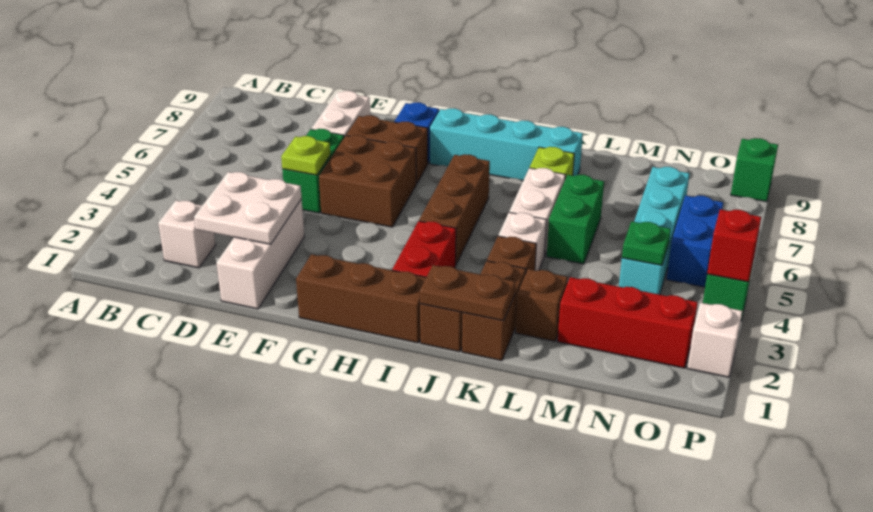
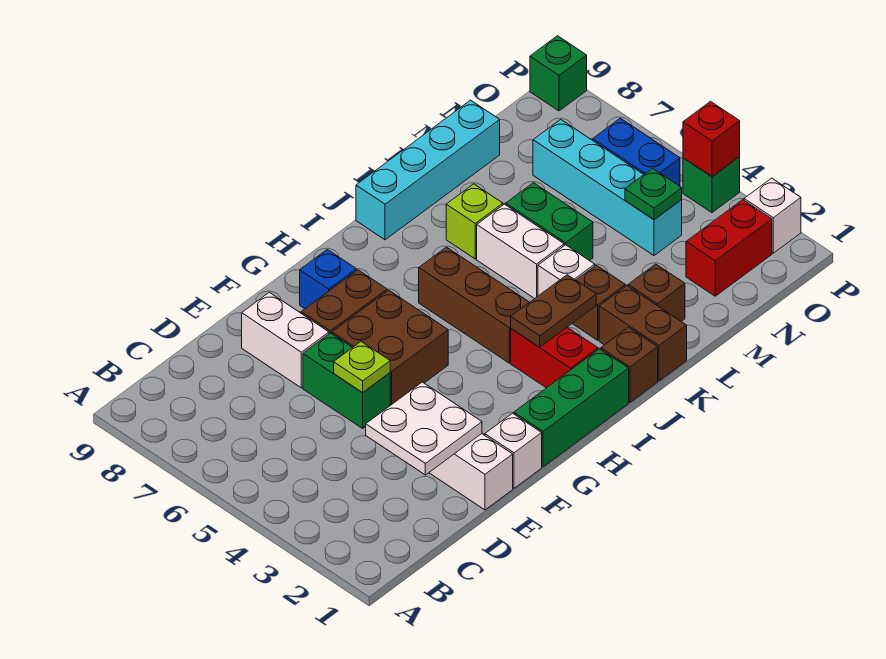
white brick C2 level 1 -> white brick F1 level 1
brown brick G1:I1 level 1 -> green brick G1:I1 level 1
cyan brick H8:K8 level 1 -> cyan brick J9:M9 level 1
brown plate J1:K1 level 2 -> brown plate I3:J3 level 2
red brick M2:O2 level 1 -> red brick N2:O2 level 1

